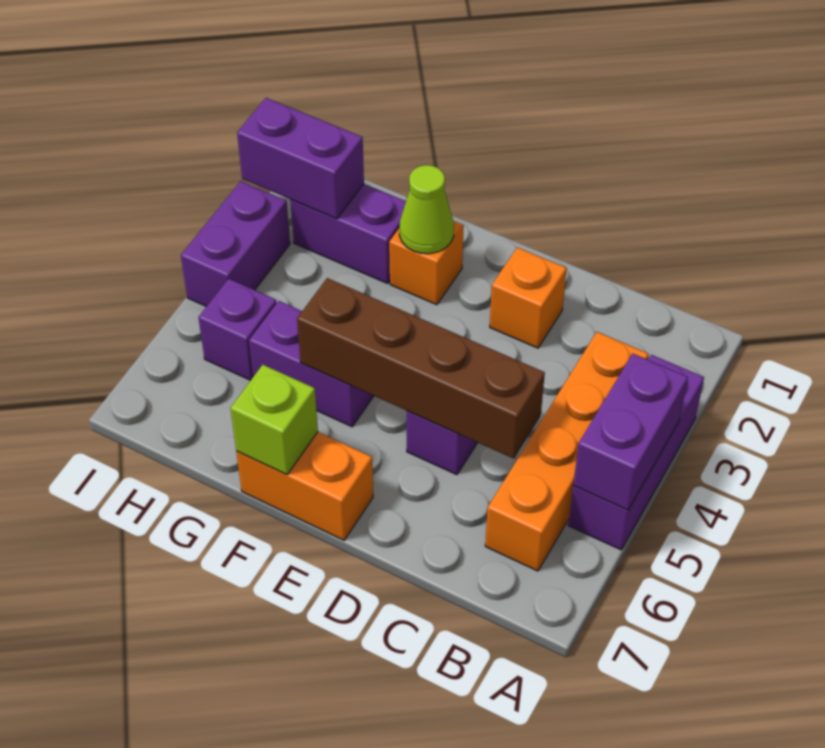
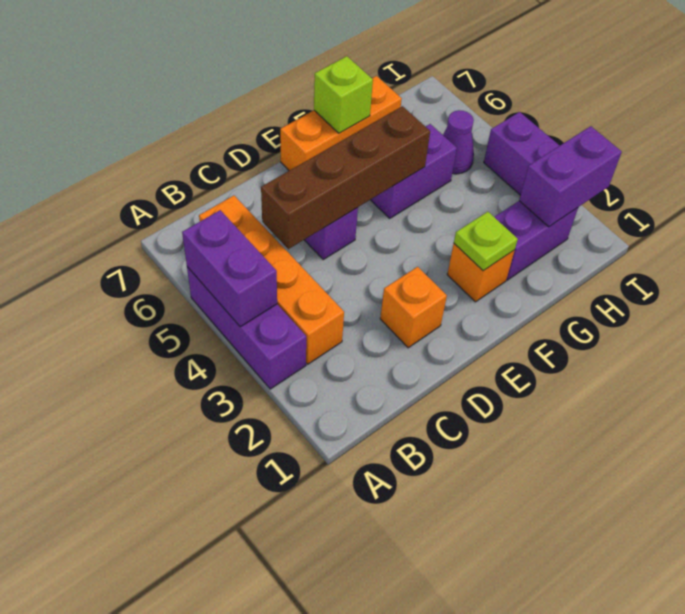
orange brick E7:F7 level 1 -> orange brick E7:G7 level 1
lime cone F2 level 2 -> lime plate F2 level 2
purple brick H5 level 1 -> purple cone H5 level 1

